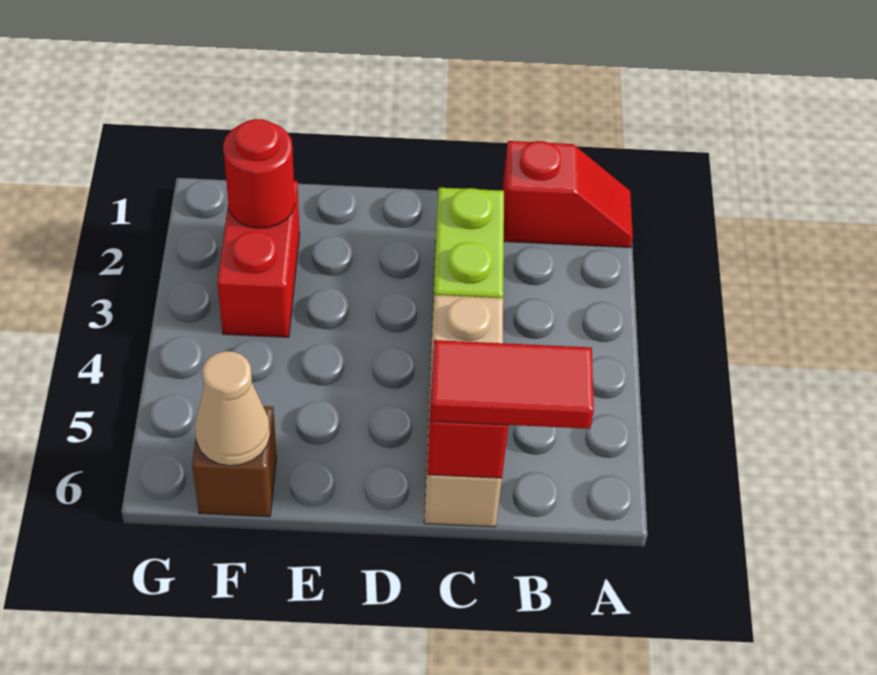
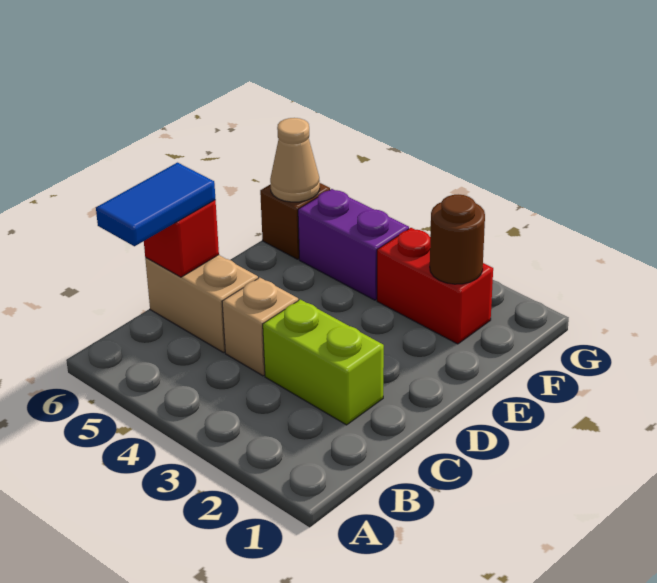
red slope A1:B1 level 1 top B -> none
red tile B6:C6 level 3 -> blue tile B6:C6 level 3
red round brick F2 level 2 -> brown round brick F2 level 2
none -> purple brick F4:F5 level 1

